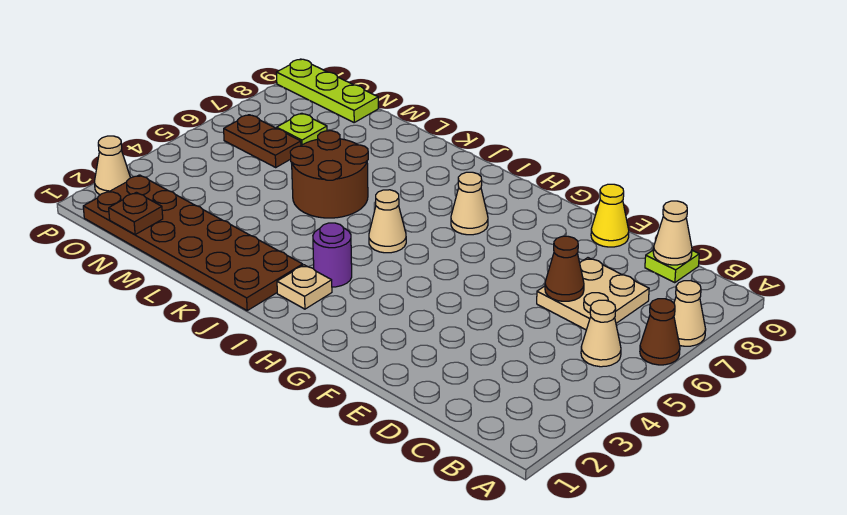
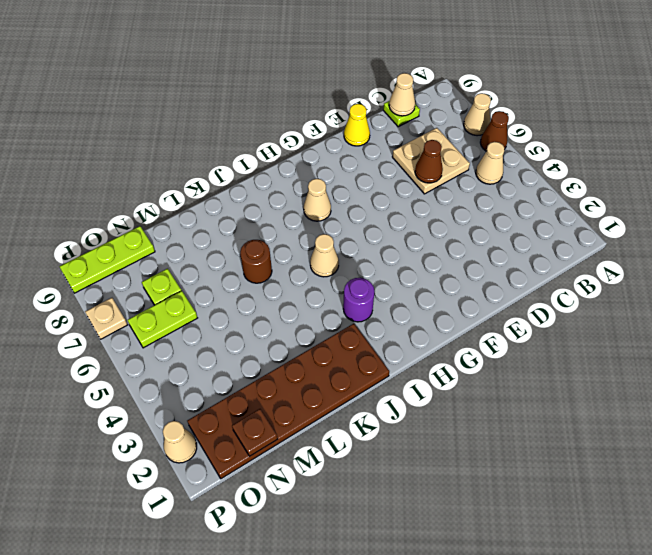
tan plate I2 level 1 -> tan plate P7 level 1
brown round brick K5:L6 level 1 -> brown round brick K6 level 1
brown plate N6:O6 level 1 -> lime plate N6:O6 level 1

